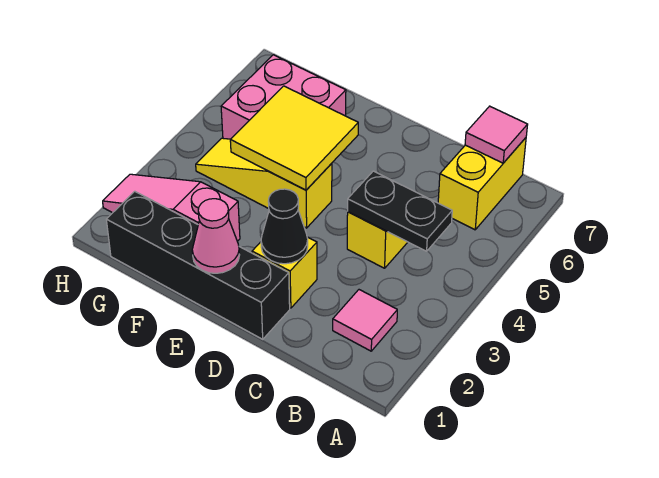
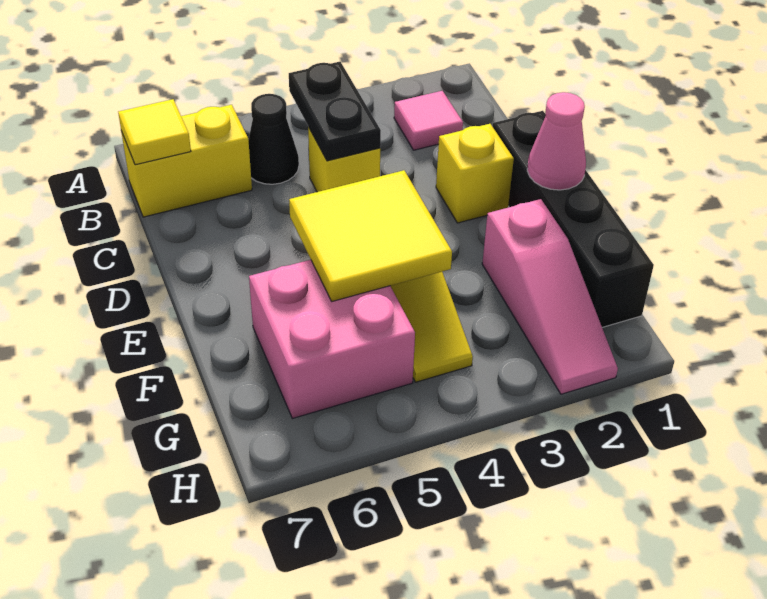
pink tile B7 level 2 -> yellow tile B7 level 2
black cone D2 level 2 -> black cone B5 level 1

